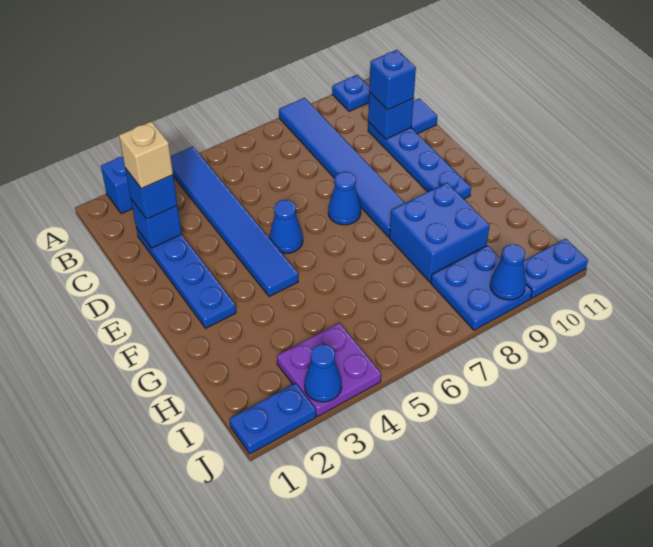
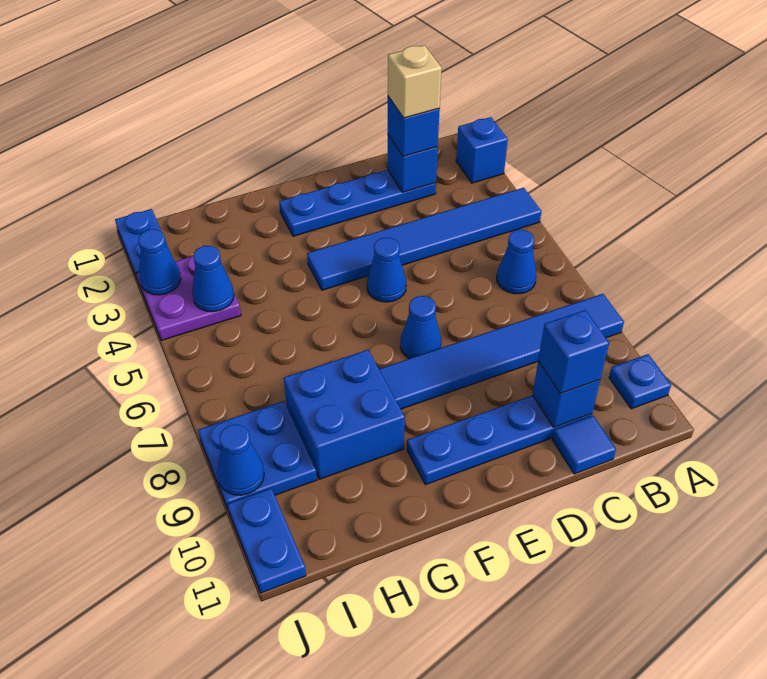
none -> blue cone B6 level 1
none -> blue cone I4 level 2

